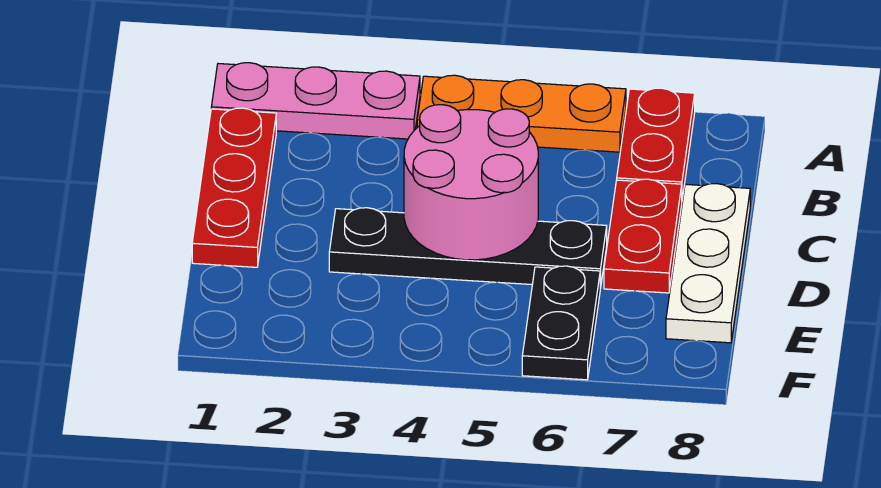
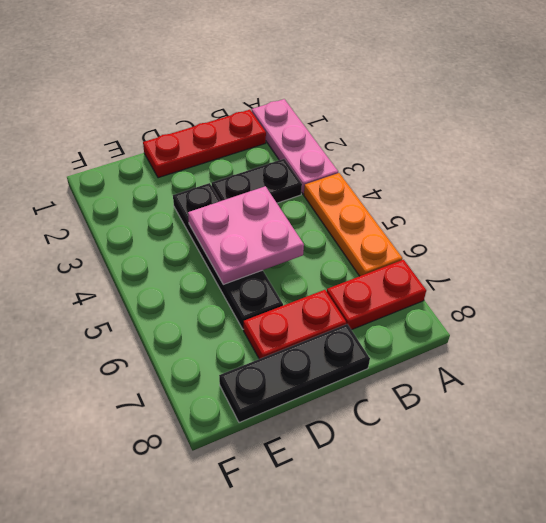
pink round brick C4:D5 level 2 -> pink plate C4:D5 level 2
white plate C8:E8 level 1 -> black plate C8:E8 level 1
black plate E6:F6 level 1 -> black plate B3:C3 level 1

